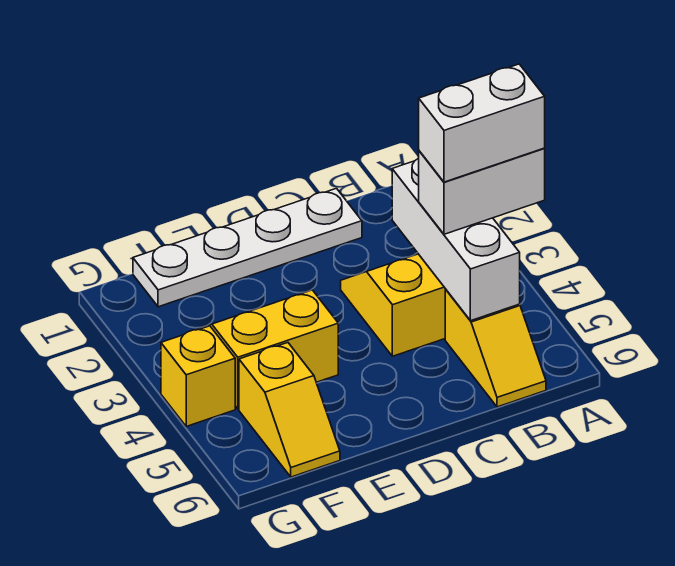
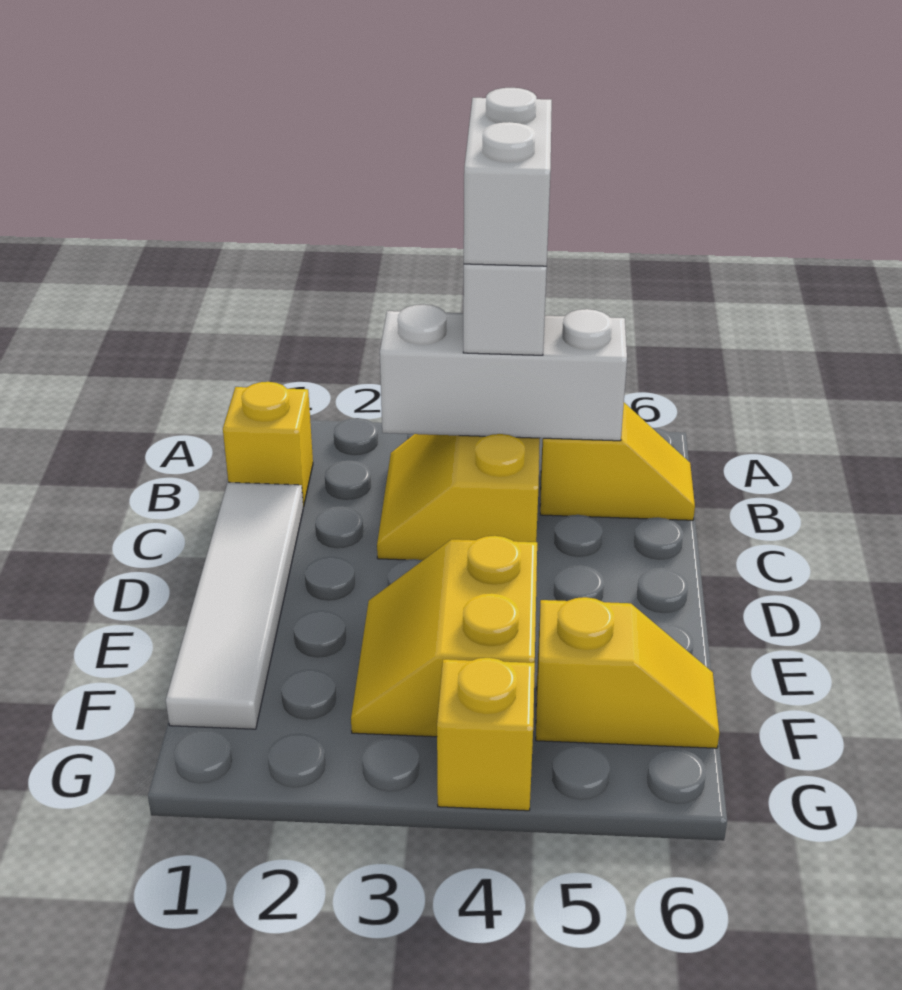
none -> yellow brick B1 level 1
white plate C1:F1 level 1 -> white tile C1:F1 level 1

